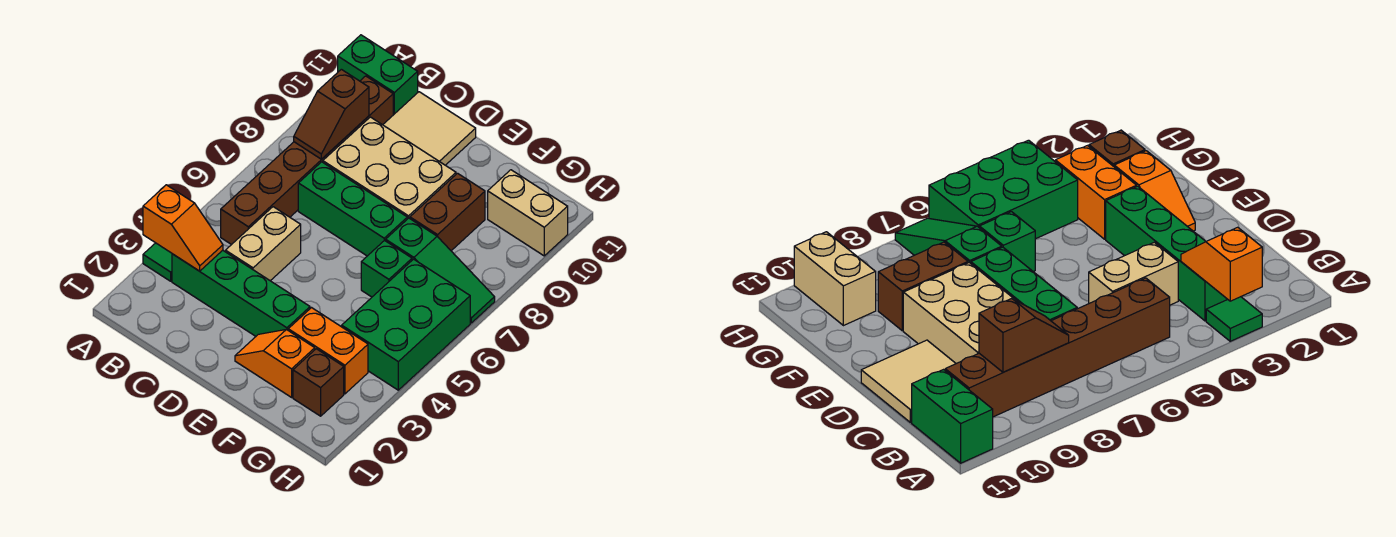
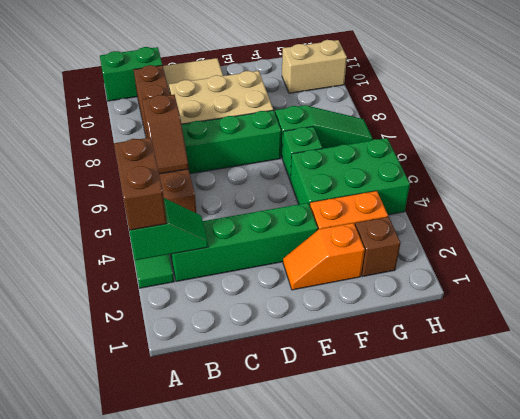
orange slope A3:B3 level 2 top A -> green slope A3:B3 level 2 top A
brown slope B8:B9 level 2 top 9 -> brown slope B6:B7 level 2 top 7
tan brick C4:C5 level 1 -> none
brown brick F8:F9 level 1 -> brown brick A3:A4 level 3
green brick G4:H6 level 1 -> green brick F4:H5 level 1

